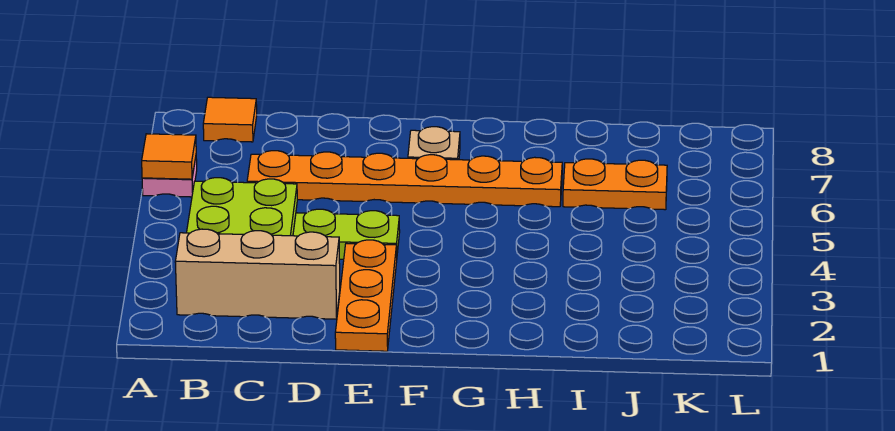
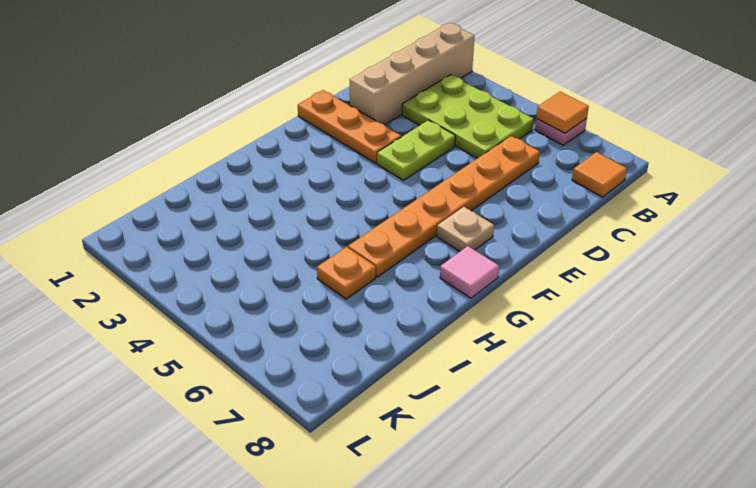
tan brick B2:D2 level 1 -> tan brick A2:D2 level 1
none -> pink tile G8 level 1
orange plate I6:J6 level 1 -> orange plate I6 level 1

